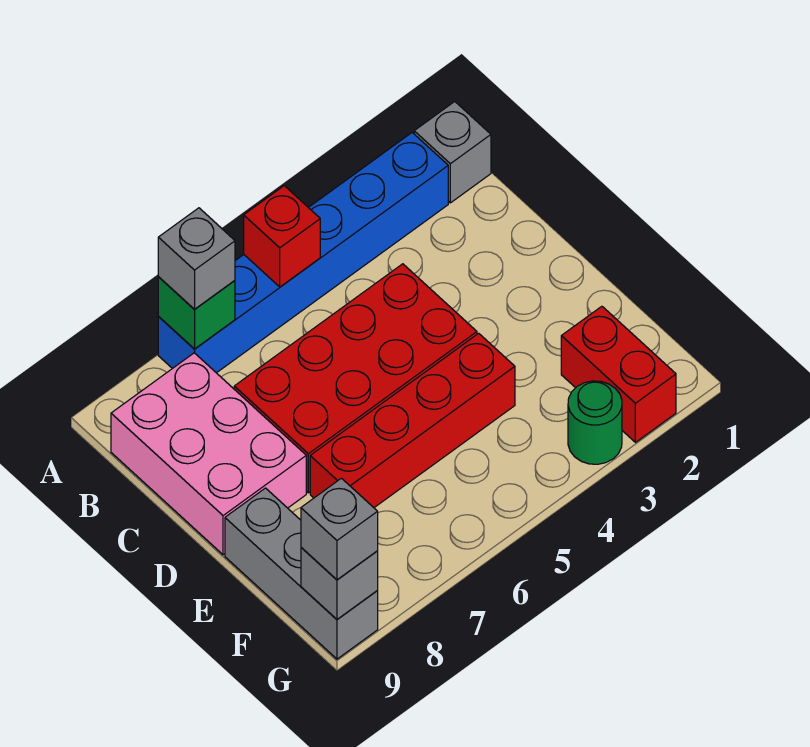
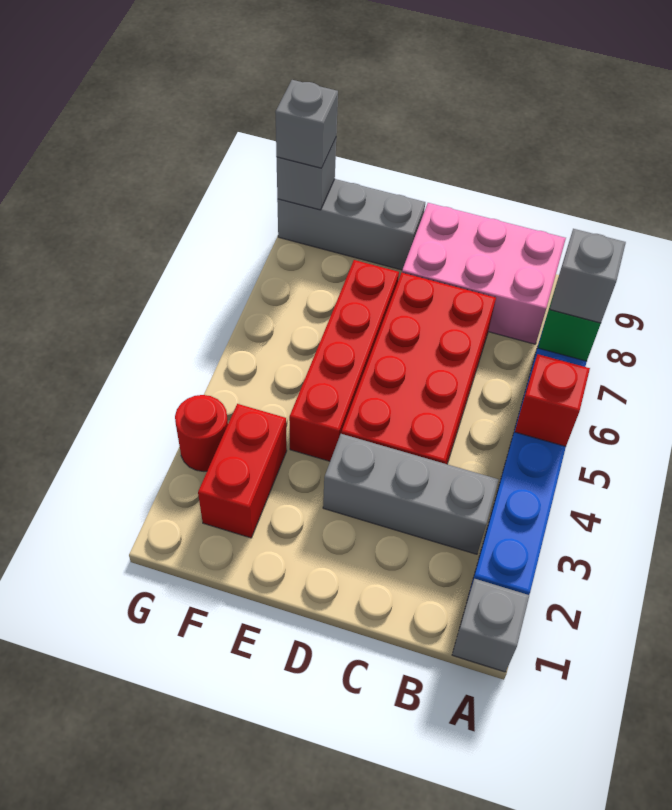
none -> grey brick B3:D3 level 1
red brick F2:G2 level 1 -> red brick F2:F3 level 1
green round brick G3 level 1 -> red round brick G3 level 1

